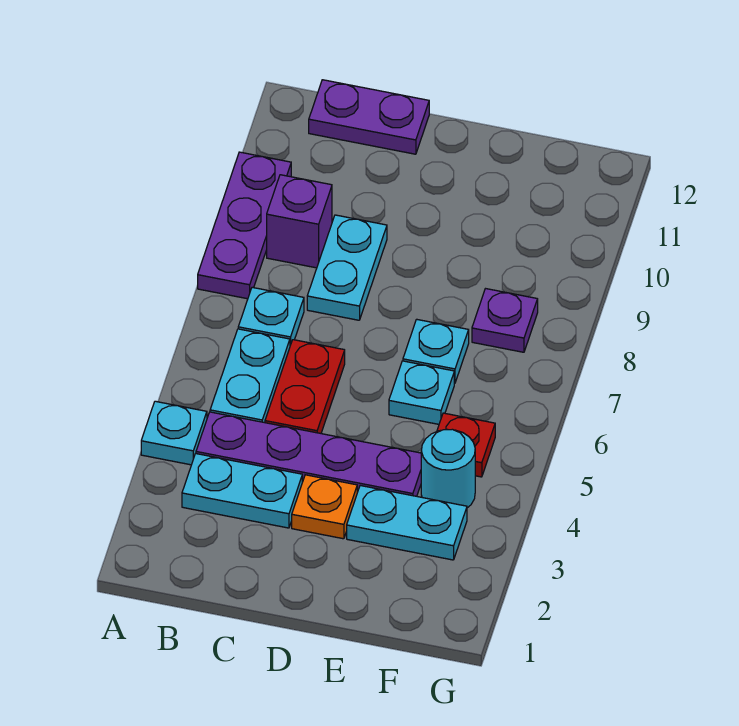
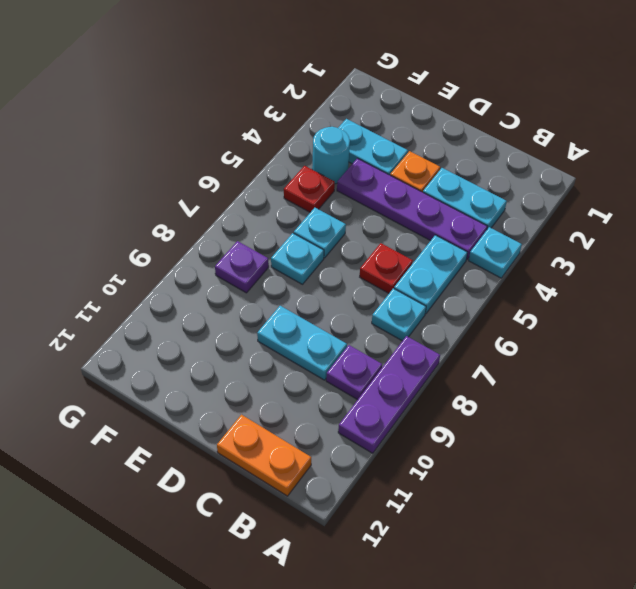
purple brick B9 level 1 -> purple plate B9 level 1
purple plate B12:C12 level 1 -> orange plate B12:C12 level 1
red plate C5:C6 level 1 -> red plate C6 level 1
cyan plate C8:C9 level 1 -> cyan plate C9:D9 level 1

